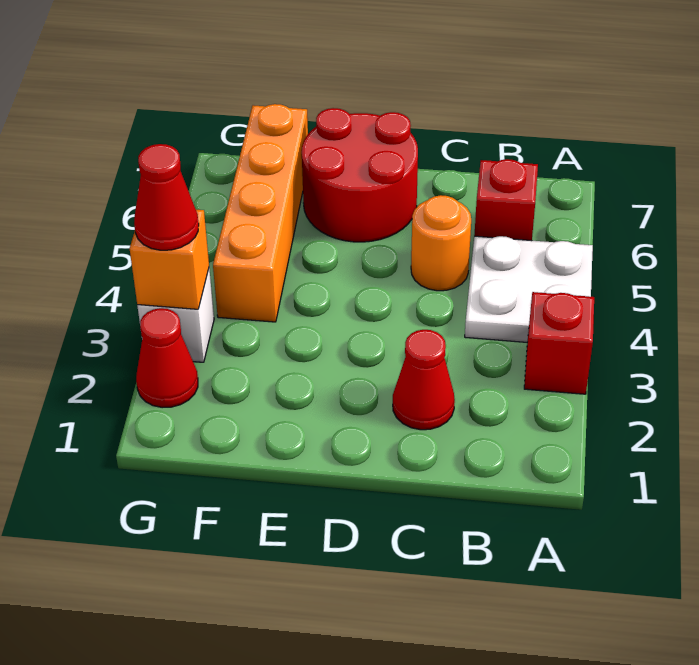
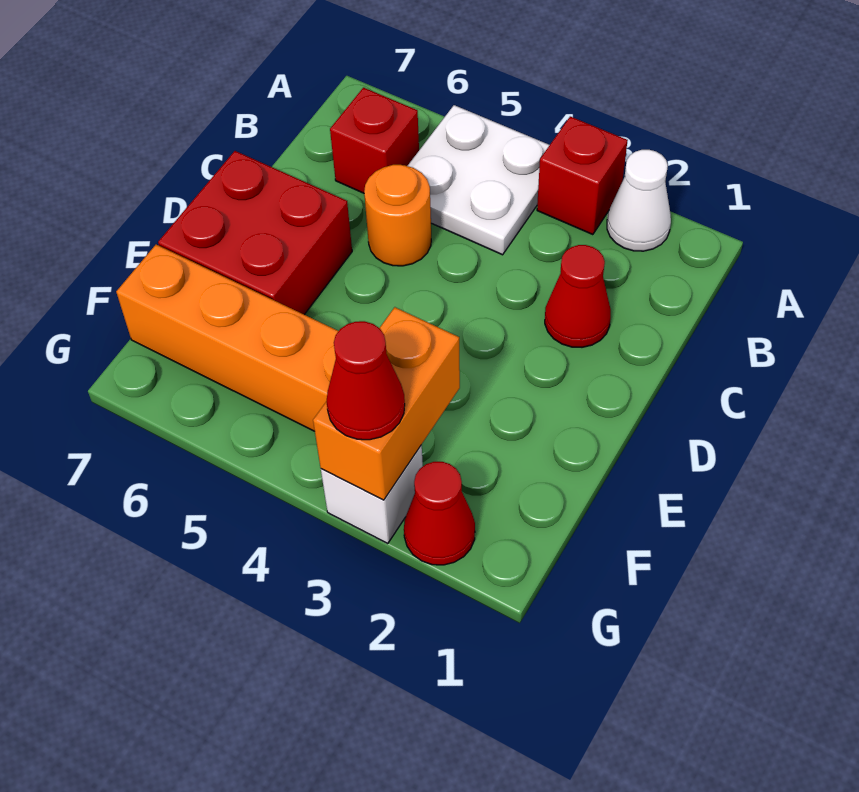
none -> white cone A2 level 1
red round brick D6:E7 level 1 -> red brick D6:E7 level 1
orange brick G3 level 2 -> orange brick F3:G3 level 2

